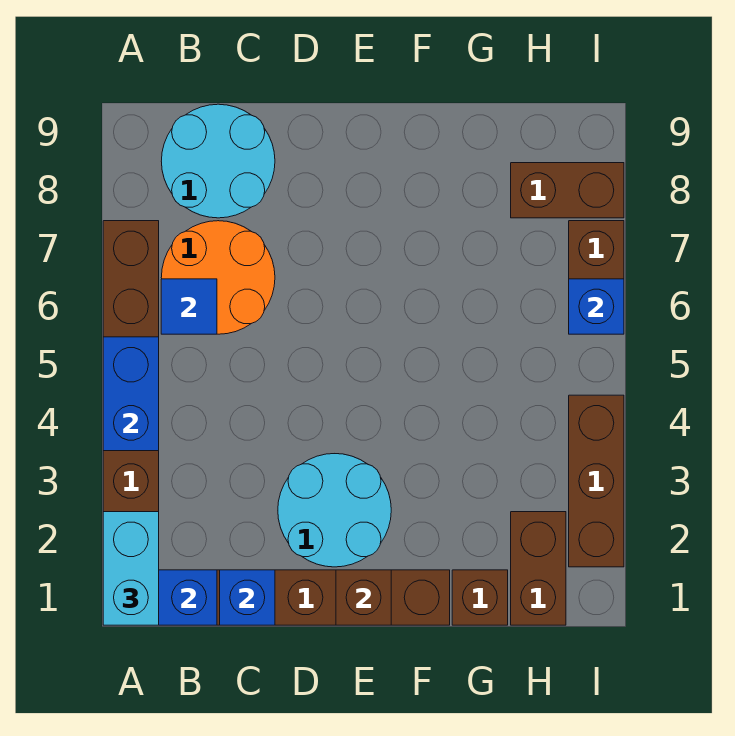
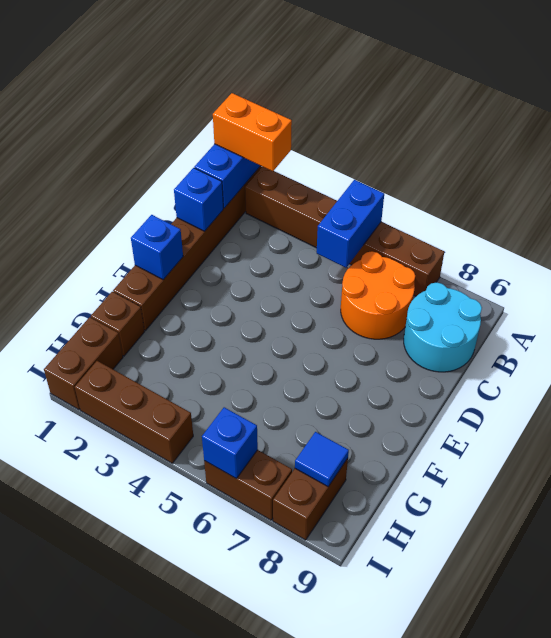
cyan brick A1:A2 level 3 -> orange brick A1:A2 level 3
blue brick A4:A5 level 2 -> blue brick A5:B5 level 2
blue tile B6 level 2 -> blue tile H8 level 2
cyan round brick D2:E3 level 1 -> none
brown brick E1 level 2 -> blue brick E1 level 2
brown brick H1:H2 level 1 -> brown brick H1:I1 level 1

